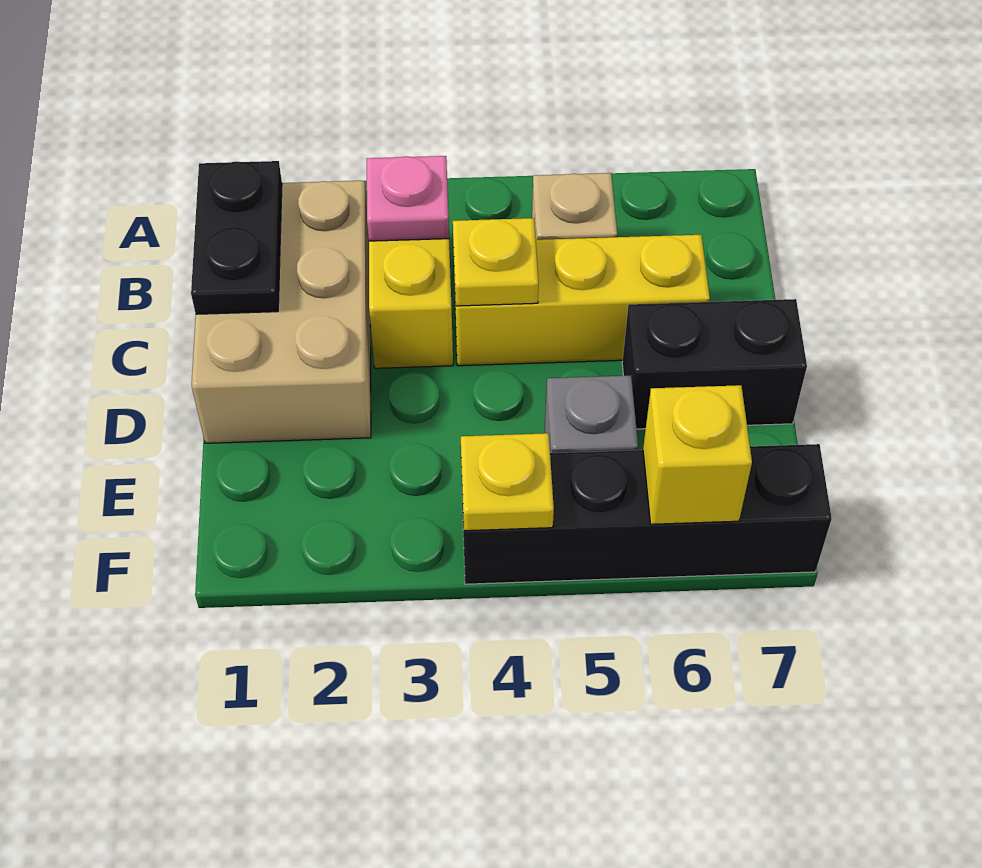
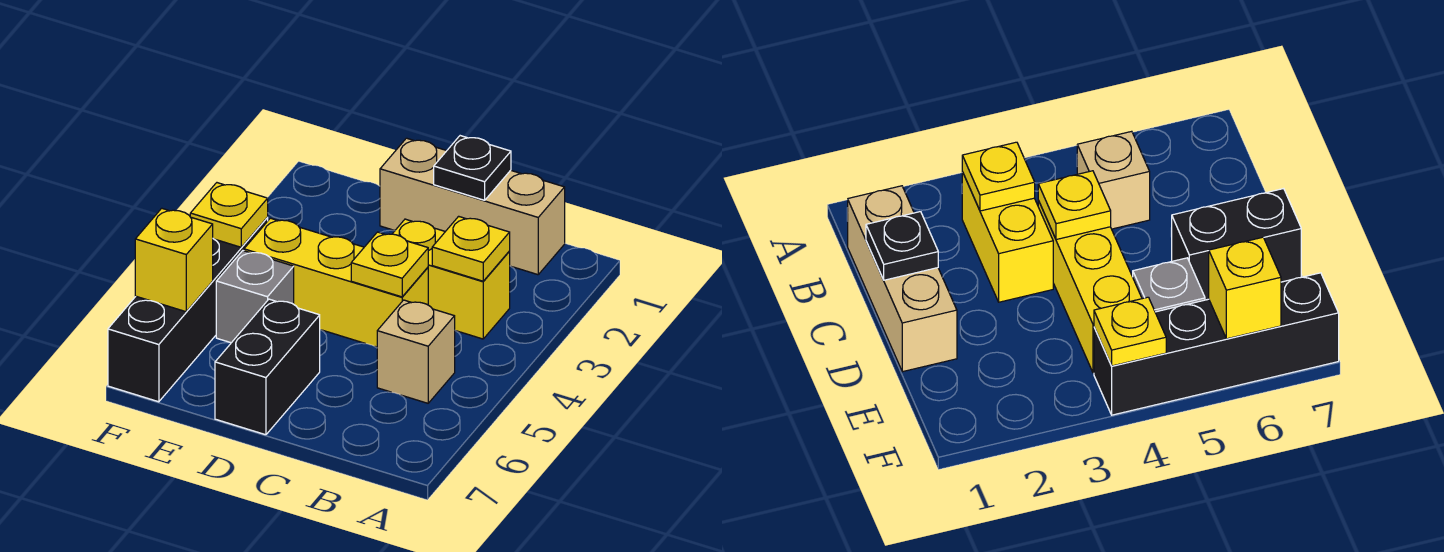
tan brick B1:D2 level 1 -> tan brick B1:D1 level 1
black plate B1:C1 level 2 -> black plate C1 level 2
pink plate B3 level 2 -> yellow plate B3 level 2
yellow brick C4:C6 level 1 -> yellow brick C4:E4 level 1

